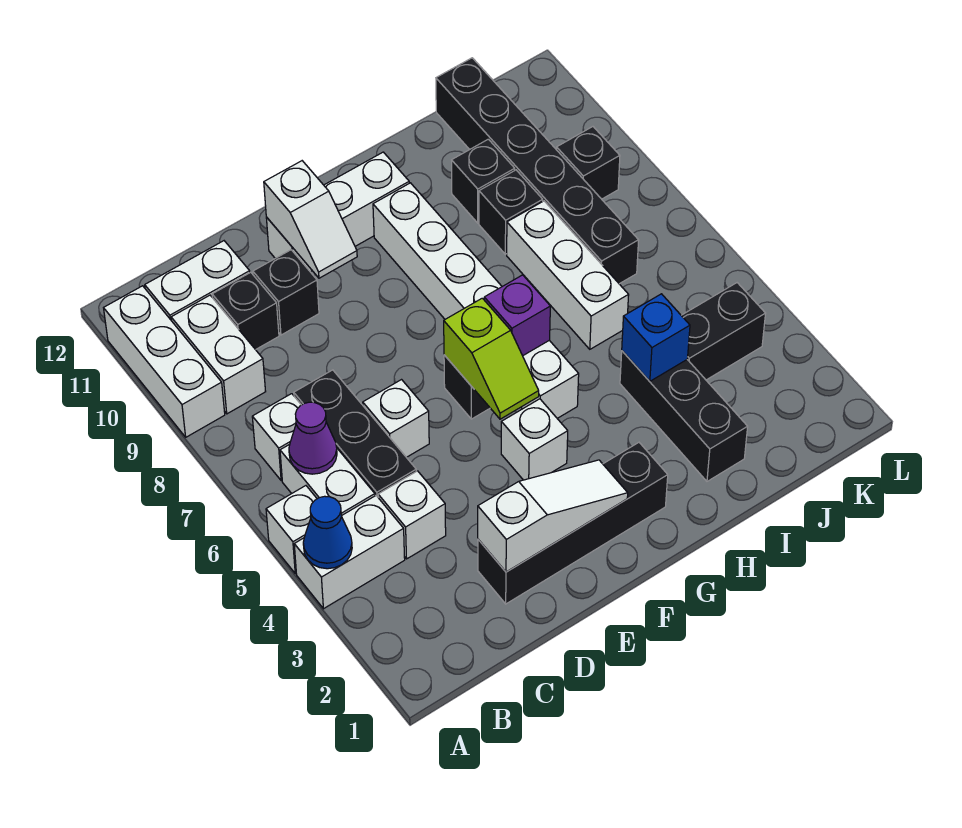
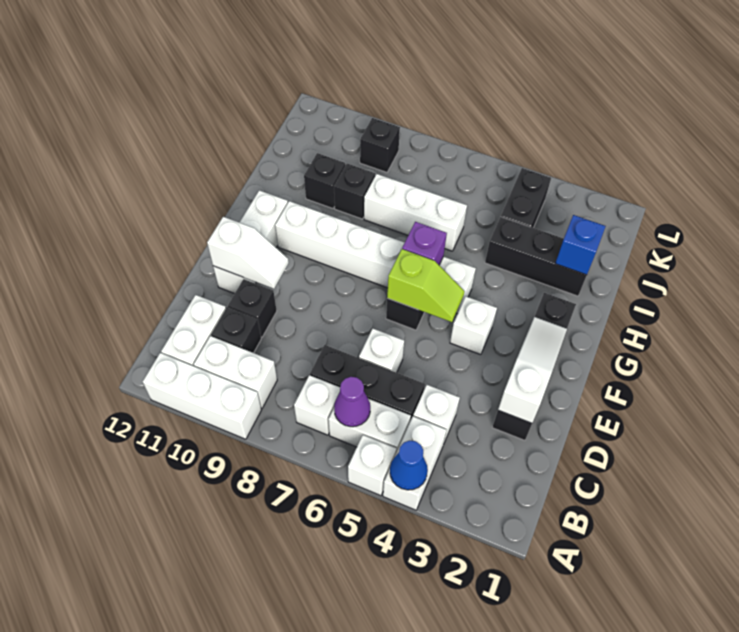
blue brick I4 level 2 -> blue brick I2 level 2
black brick J7:J12 level 1 -> none

